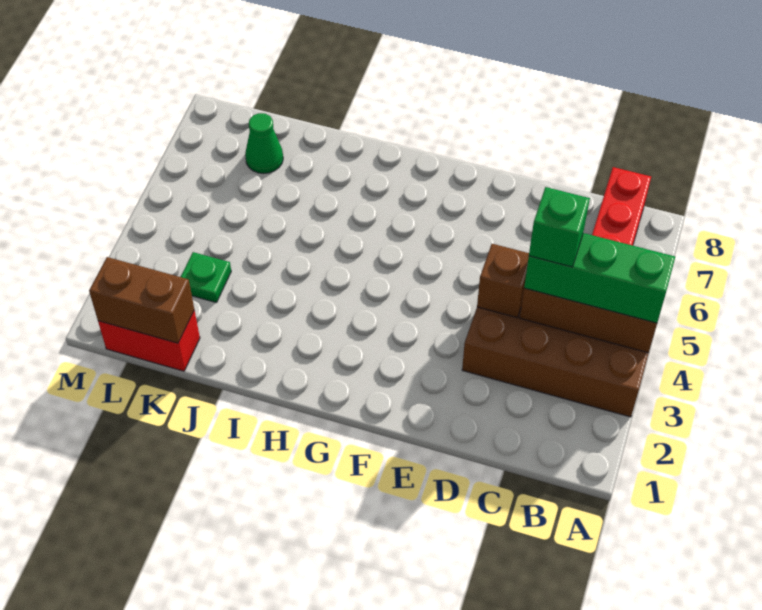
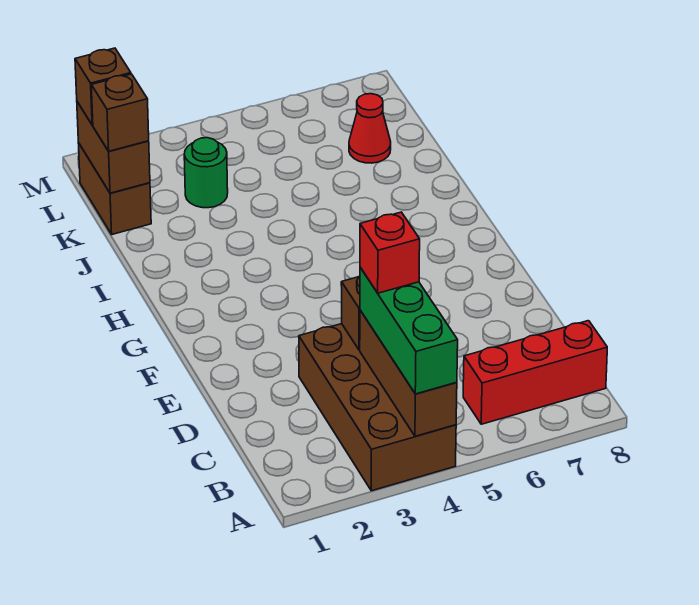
green brick C4 level 4 -> red brick C4 level 4
red brick K1:L1 level 1 -> brown brick K1:L1 level 1
none -> brown brick K1 level 3
green plate K3 level 1 -> green round brick K3 level 1
green cone K7 level 1 -> red cone K7 level 1
none -> brown brick L1 level 3

